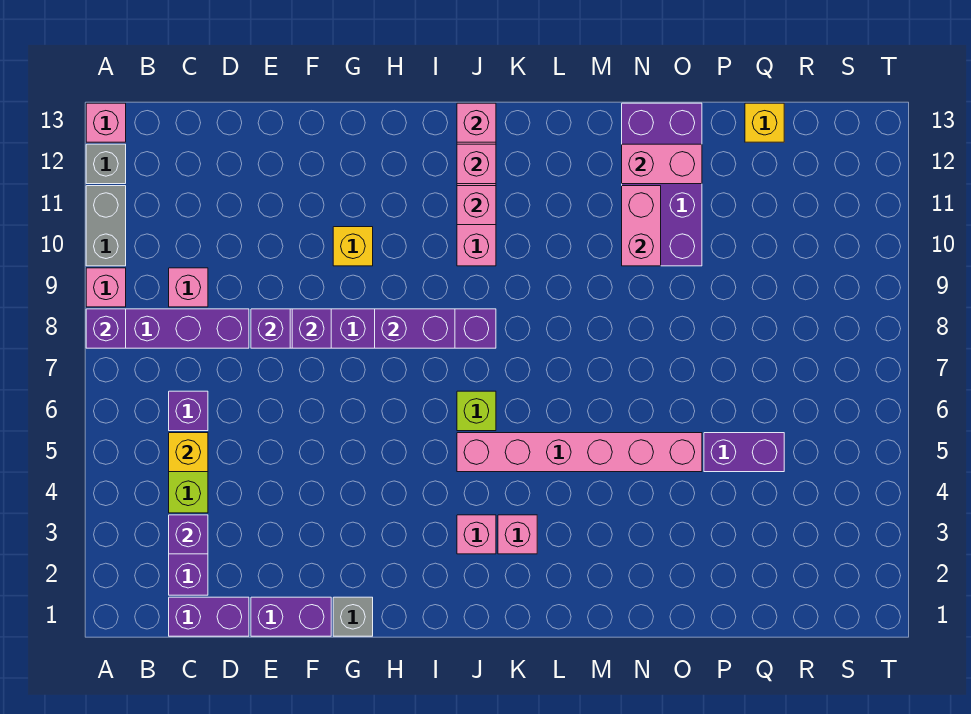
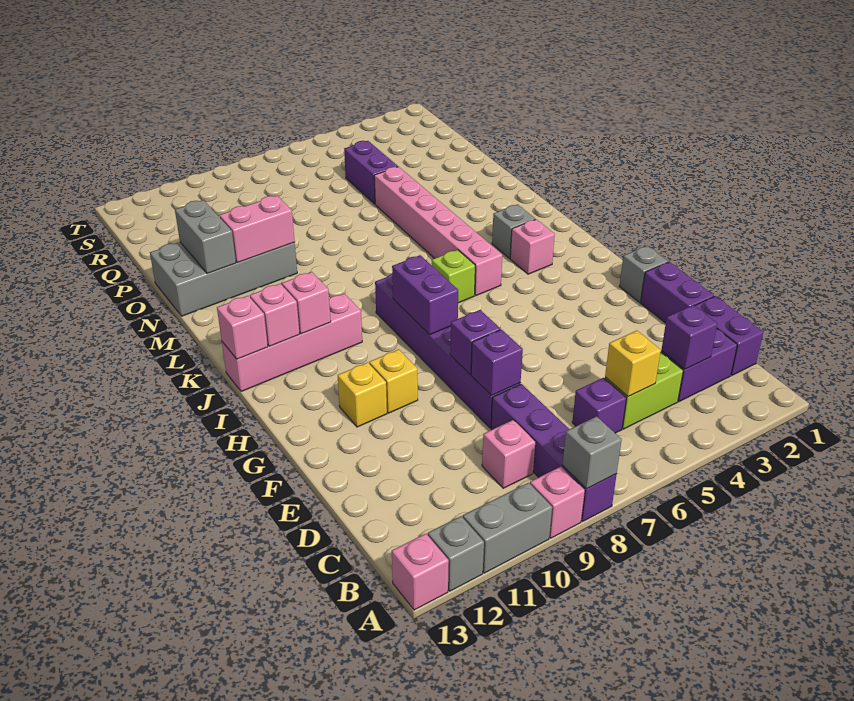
purple brick A8 level 2 -> grey brick A8 level 2
pink brick K3 level 1 -> grey brick K3 level 1
purple brick N10:O13 level 1 -> grey brick N10:O13 level 1
pink brick N12:O12 level 2 -> grey brick N12:O12 level 2
yellow brick Q13 level 1 -> yellow brick G11 level 1

